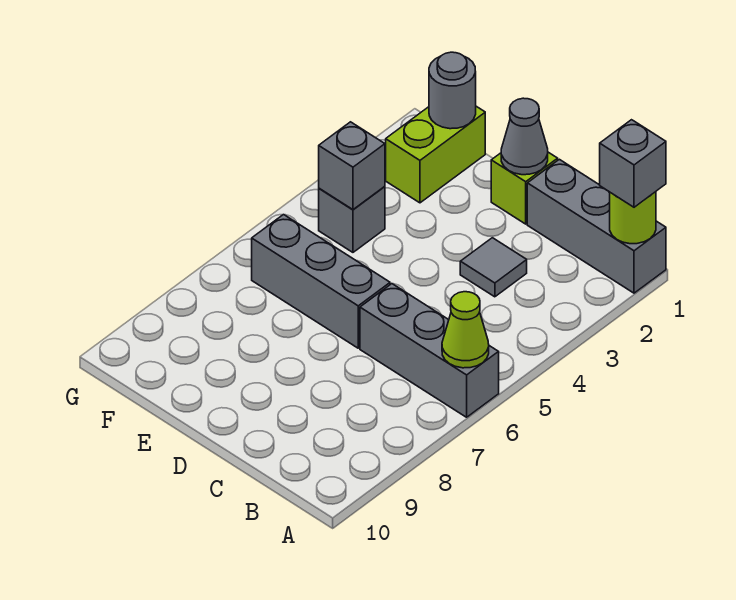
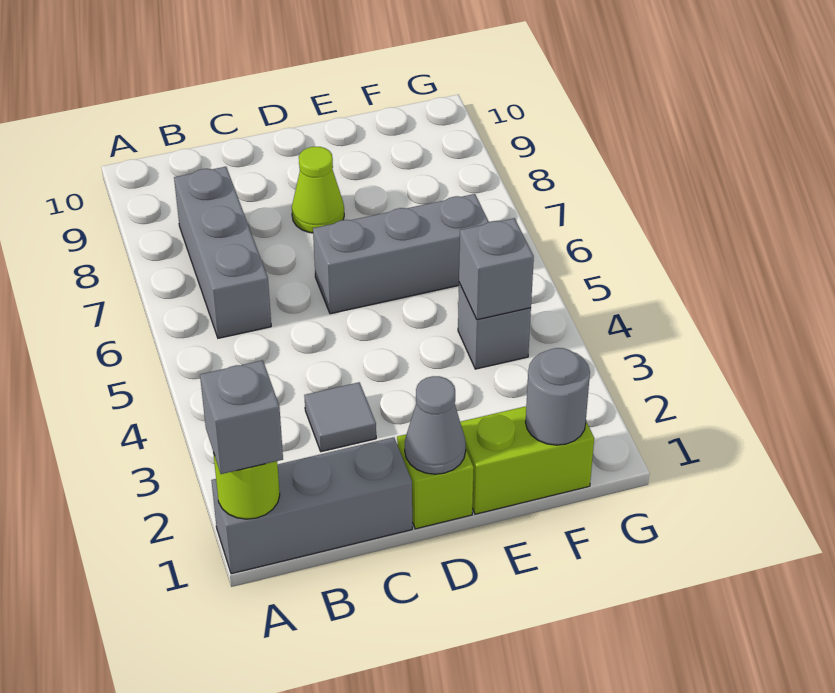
grey brick A6:C6 level 1 -> grey brick B6:B8 level 1
lime cone A6 level 2 -> lime cone D8 level 1
lime brick F1:F2 level 1 -> lime brick E1:F1 level 1

